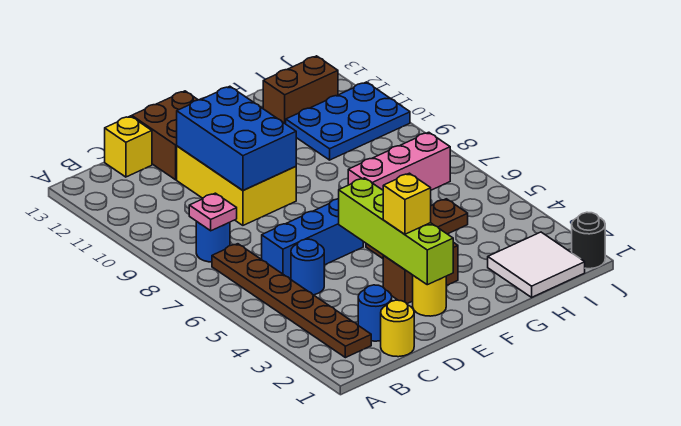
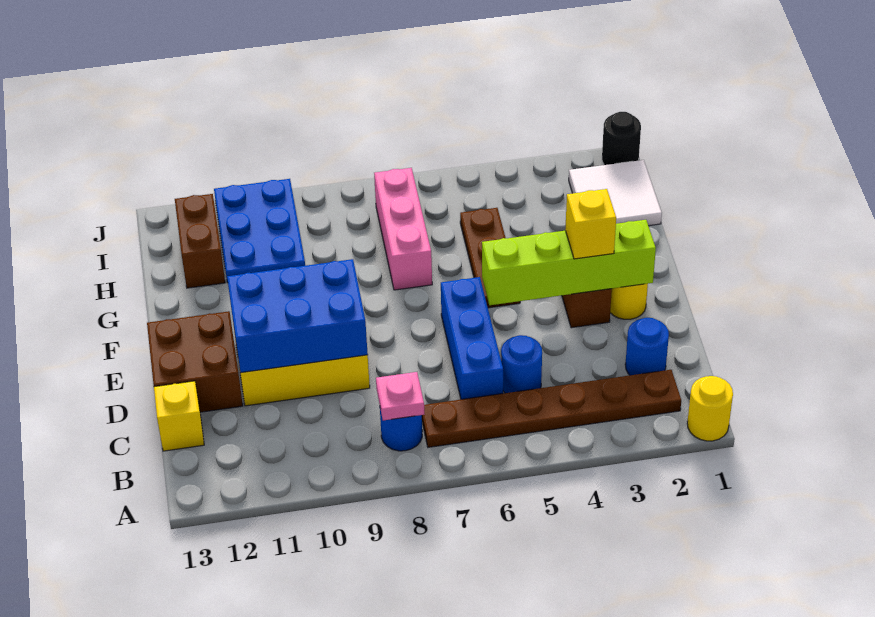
yellow round brick C1 level 1 -> yellow round brick A1 level 1

